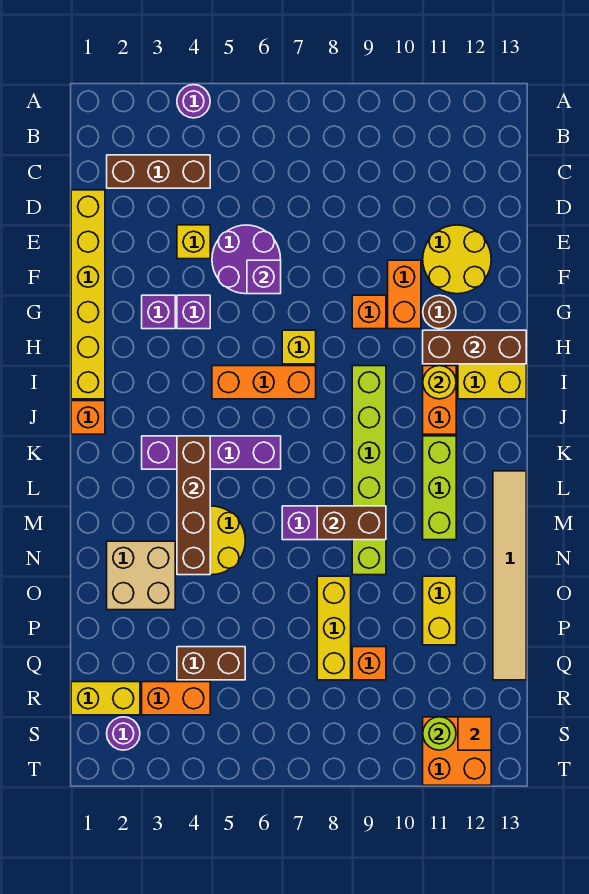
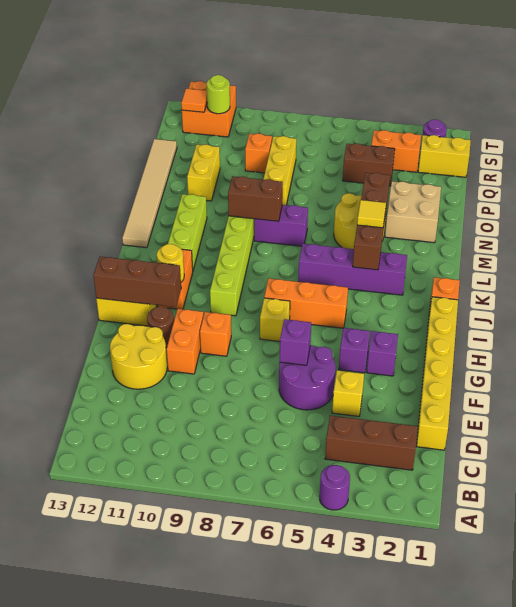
none -> yellow tile L4 level 3

